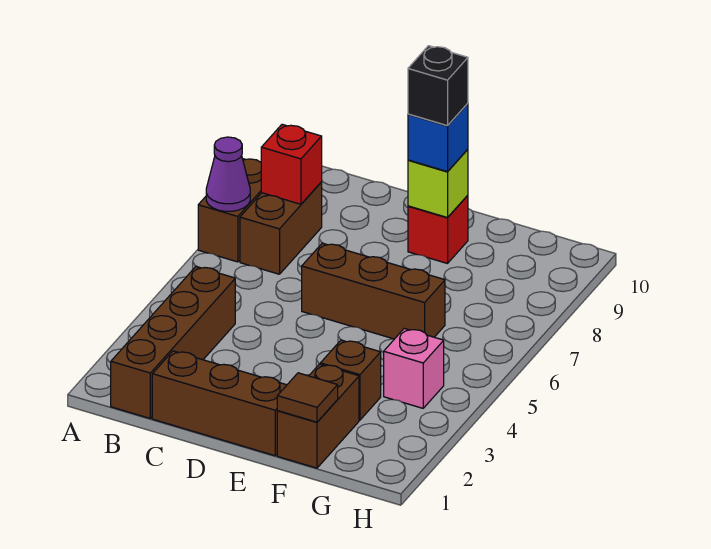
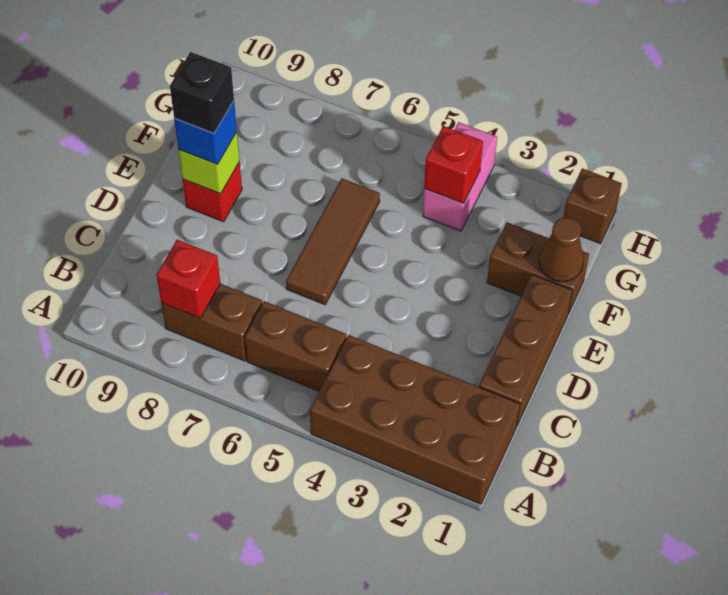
brown brick A7:A8 level 1 -> brown brick B5:B6 level 1
purple cone A7 level 2 -> none
brown brick B1:B4 level 1 -> brown brick A1:B4 level 1
brown brick D6:F6 level 1 -> brown tile D6:F6 level 1
brown tile F1 level 2 -> brown cone F1 level 2
brown brick F3 level 1 -> brown brick H1 level 1
pink brick G4 level 1 -> pink brick G4:H4 level 1
none -> red brick G4 level 2

